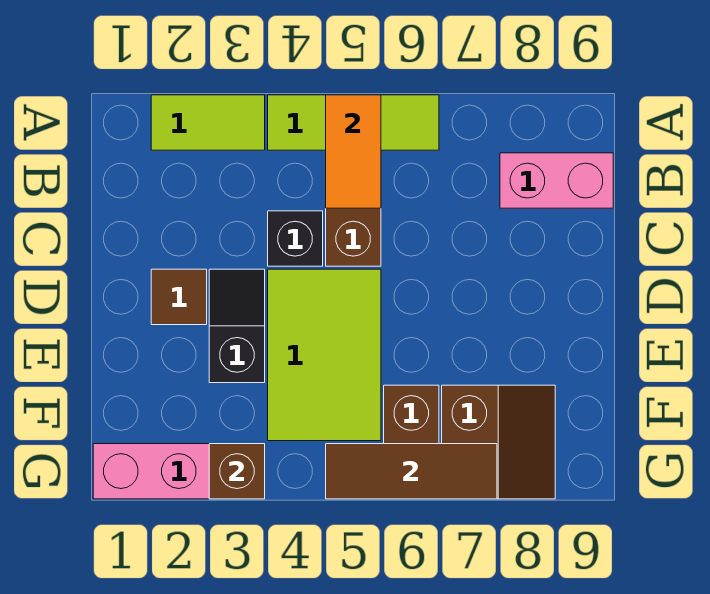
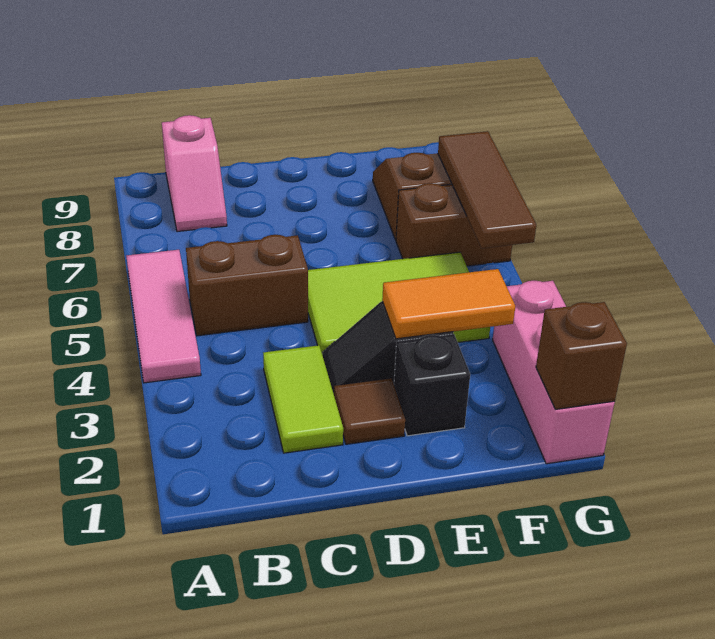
lime tile A2:A3 level 1 -> lime tile C2:C3 level 1
lime tile A4:A6 level 1 -> pink tile A4:A6 level 1
orange tile A5:B5 level 2 -> orange tile E3:F3 level 2
pink brick B8:B9 level 1 -> pink slope B8:B9 level 1 top 9
black brick C4 level 1 -> black brick E2 level 1
brown brick G3 level 2 -> brown brick G1 level 2

